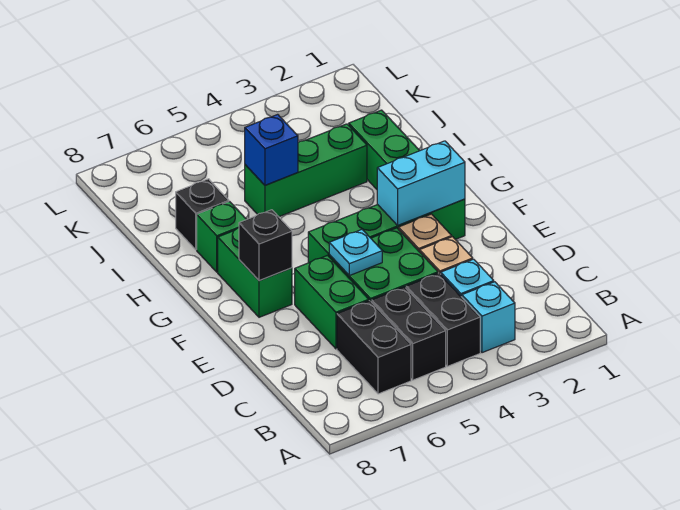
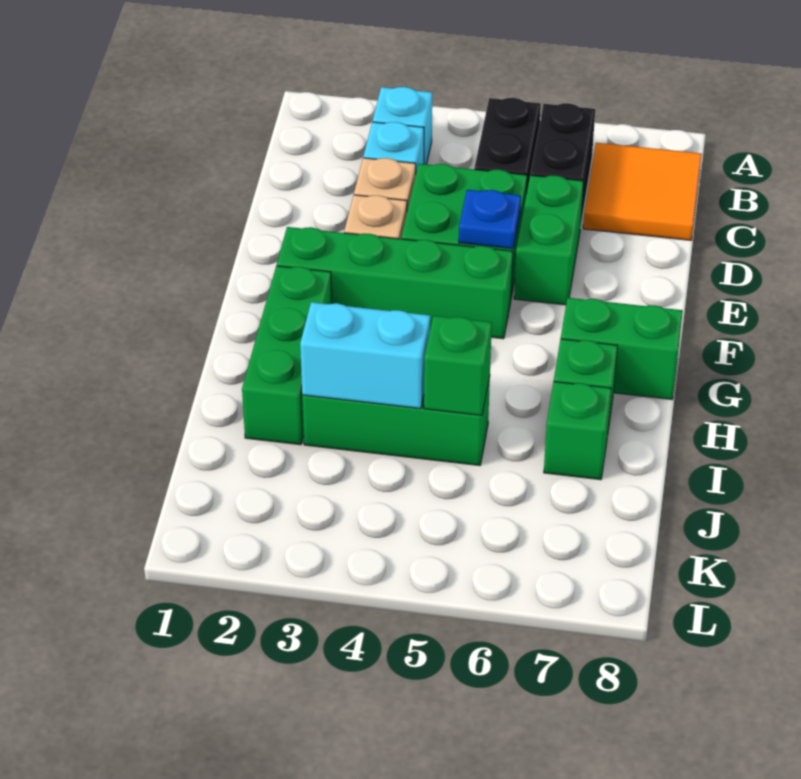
black brick B4:C4 level 1 -> none
none -> orange tile B7:C8 level 1
cyan plate E5 level 2 -> blue plate E5 level 2
cyan brick F2:F3 level 2 -> cyan brick I3:I4 level 2
green brick F7:G7 level 1 -> green brick G7:G8 level 1
black brick F7 level 2 -> none
blue brick I5 level 2 -> green brick I5 level 2
black brick I7 level 1 -> green brick I7 level 1

